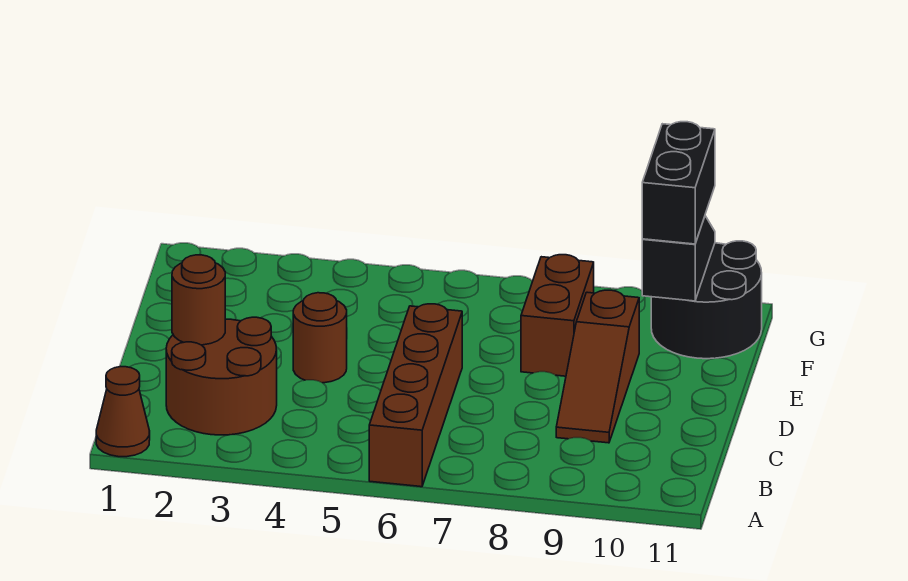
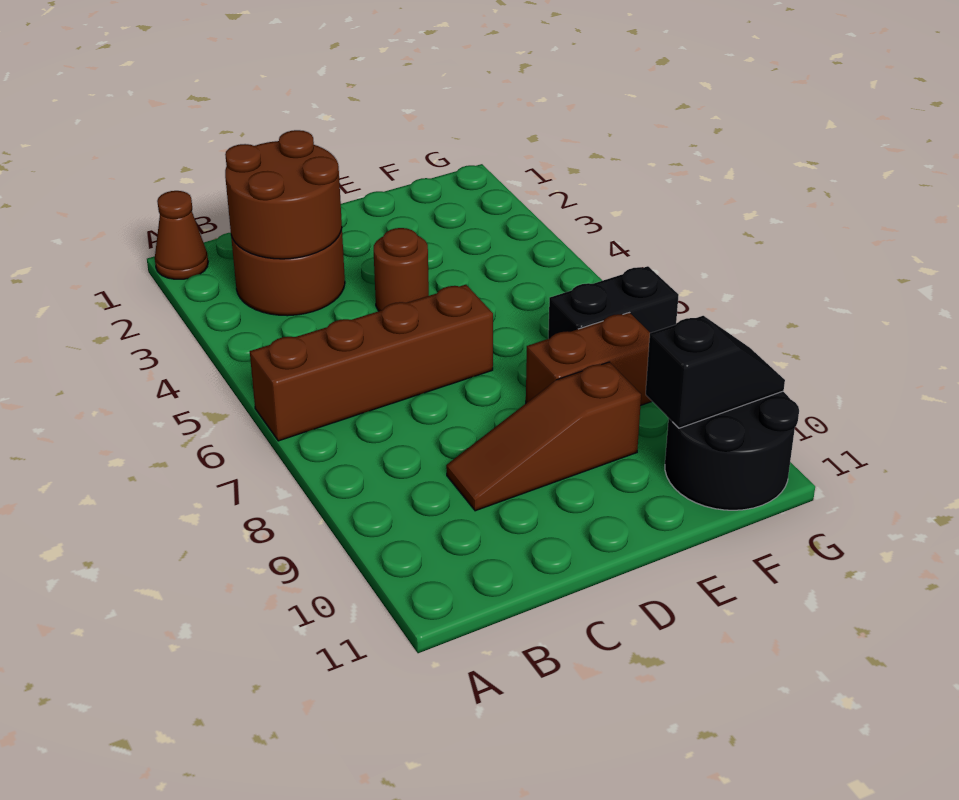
brown round brick C2 level 2 -> brown round brick B2:C3 level 2
black brick F10:G10 level 3 -> black brick F7:G7 level 1

